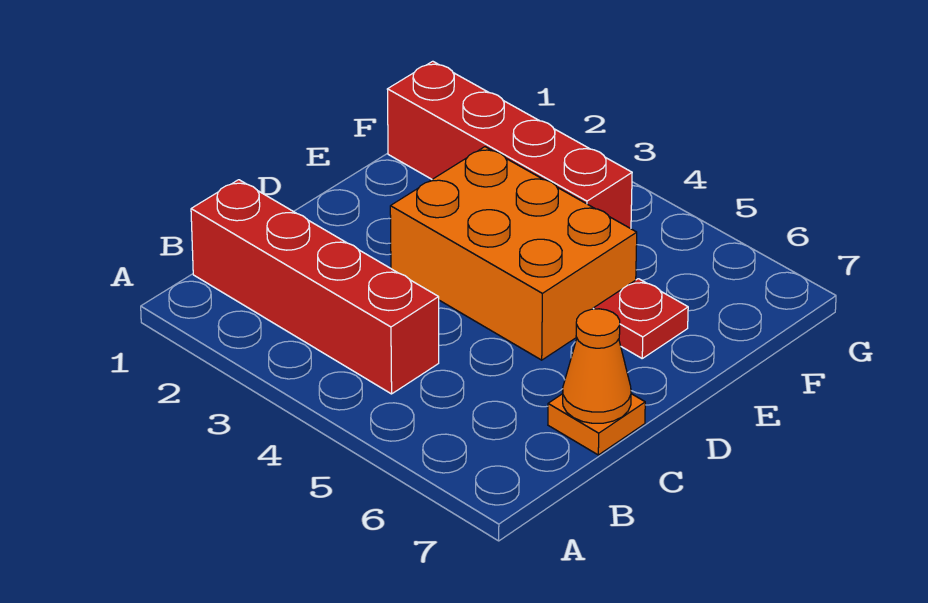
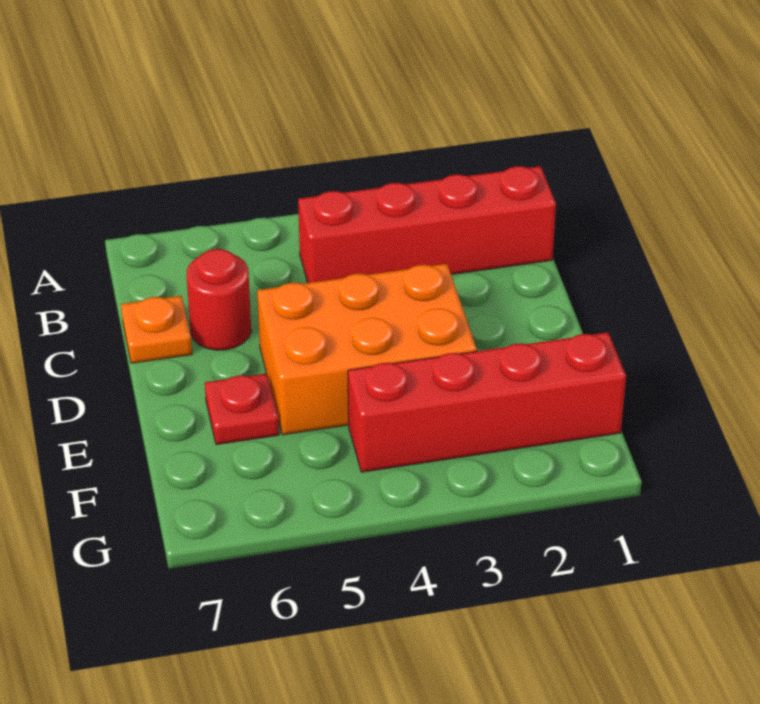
none -> red round brick C6 level 1
orange cone C7 level 2 -> none

